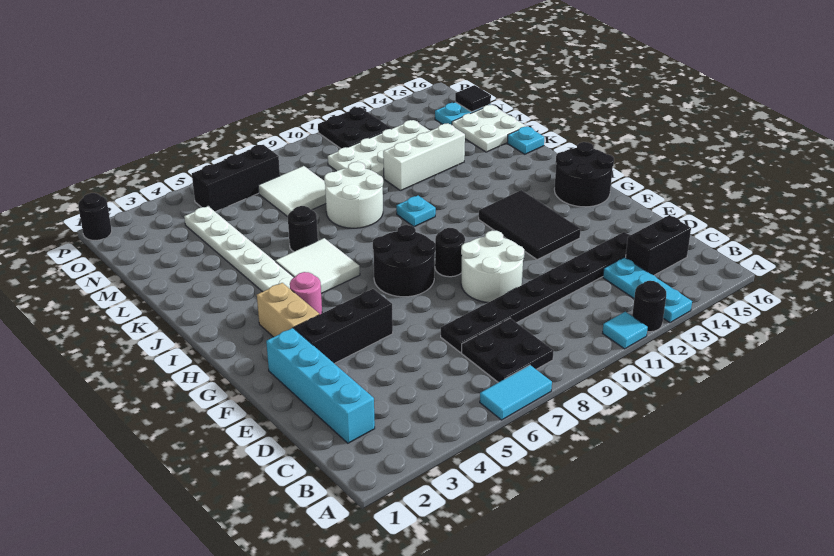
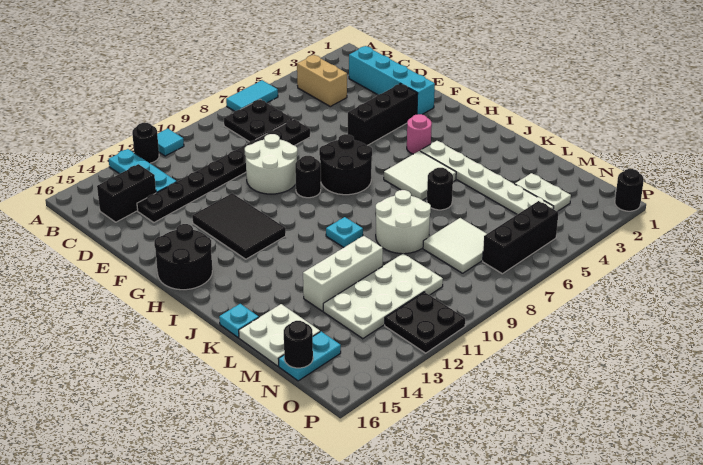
tan brick G3:H3 level 1 -> tan brick B4:C4 level 1
none -> white plate M3:N3 level 1
black tile N16 level 2 -> black round brick N16 level 2

